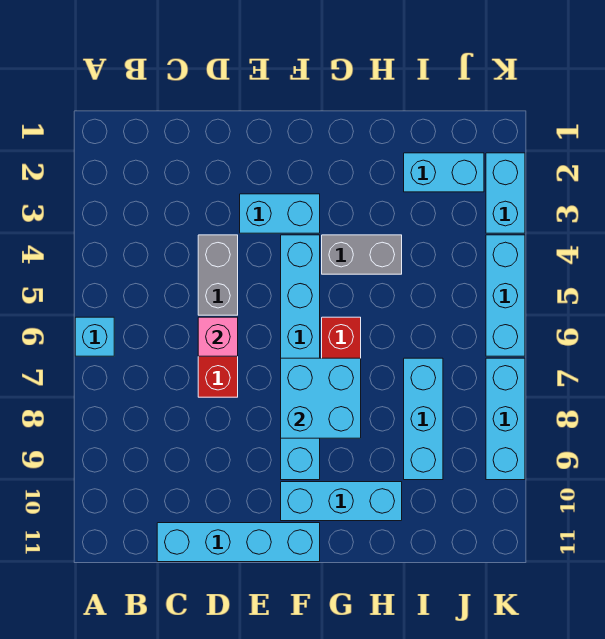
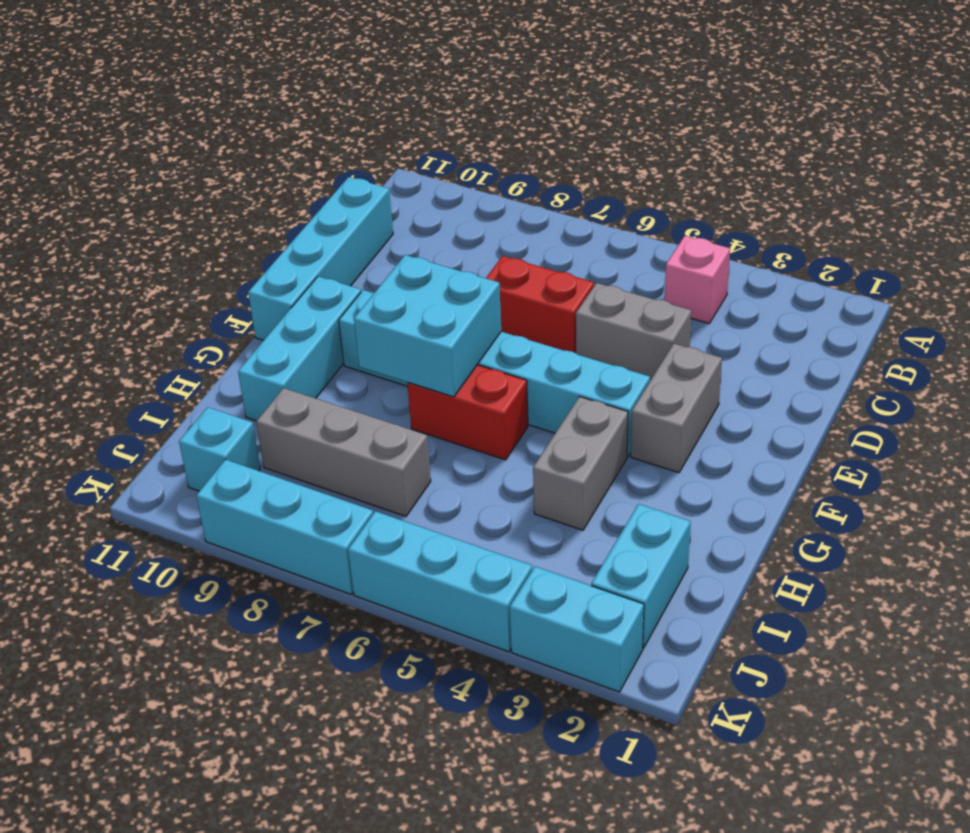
cyan brick A6 level 1 -> cyan brick J10 level 1
pink brick D6 level 2 -> pink brick B4 level 1
cyan brick E3:F3 level 1 -> grey brick E3:F3 level 1
cyan brick I7:I9 level 1 -> grey brick I7:I9 level 1

